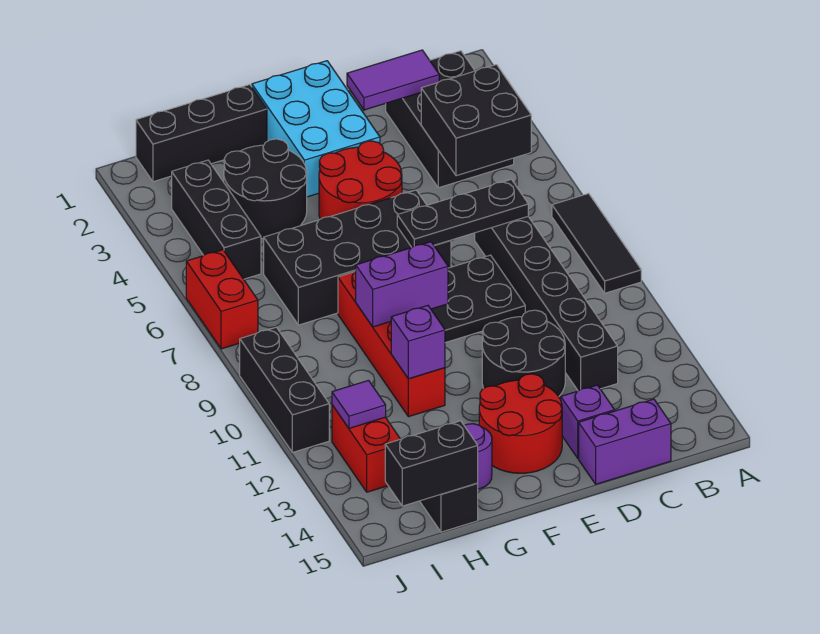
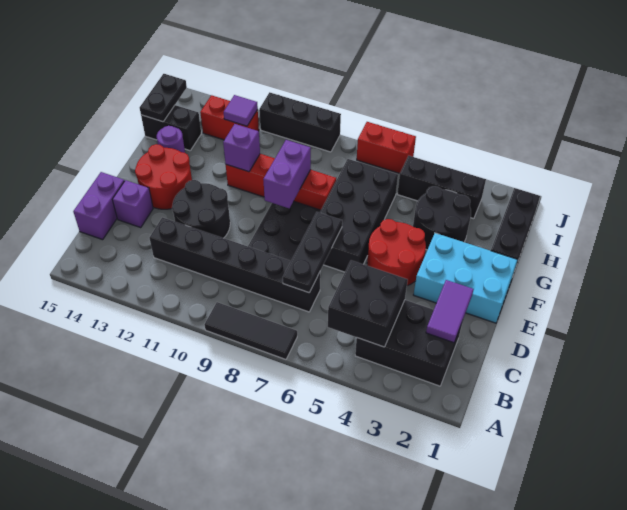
black brick H15:I15 level 2 -> black plate H15:I15 level 2

